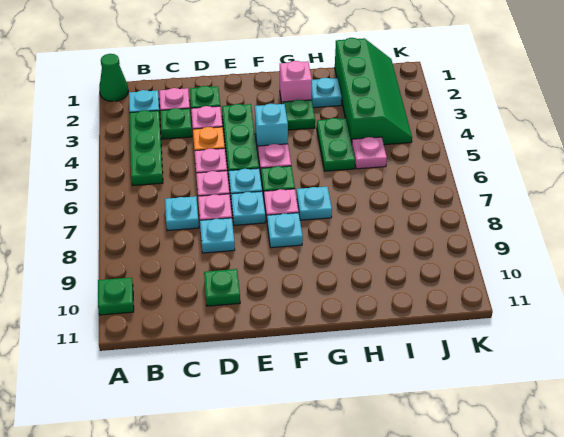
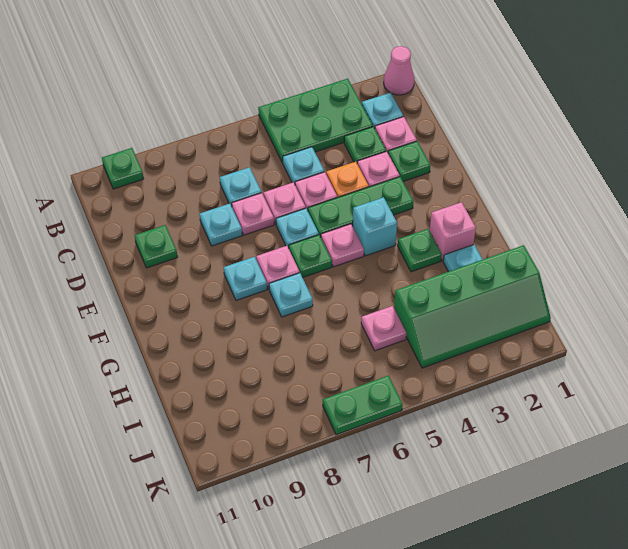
green cone A1 level 1 -> pink cone A1 level 1
green plate B3:B5 level 1 -> green plate A3:B5 level 1
cyan plate E7 level 1 -> cyan plate C5 level 1
green plate H4:H5 level 1 -> green plate K6:K7 level 1

